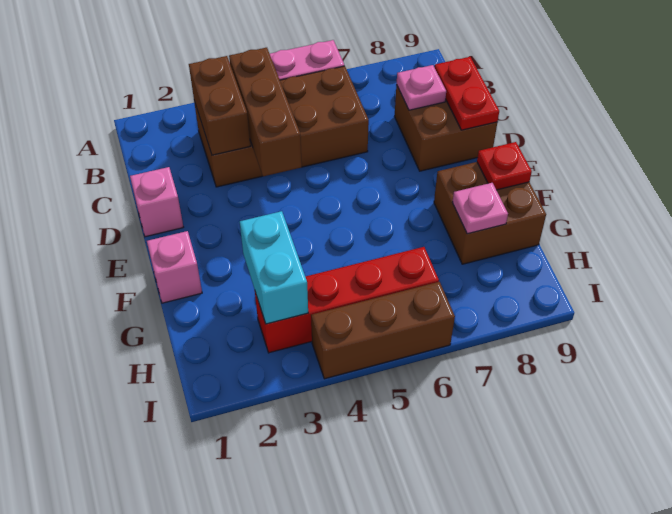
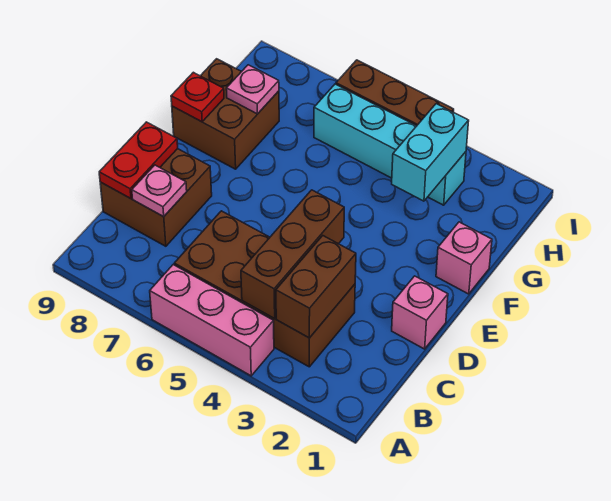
red brick H3:H6 level 1 -> cyan brick H3:H6 level 1

